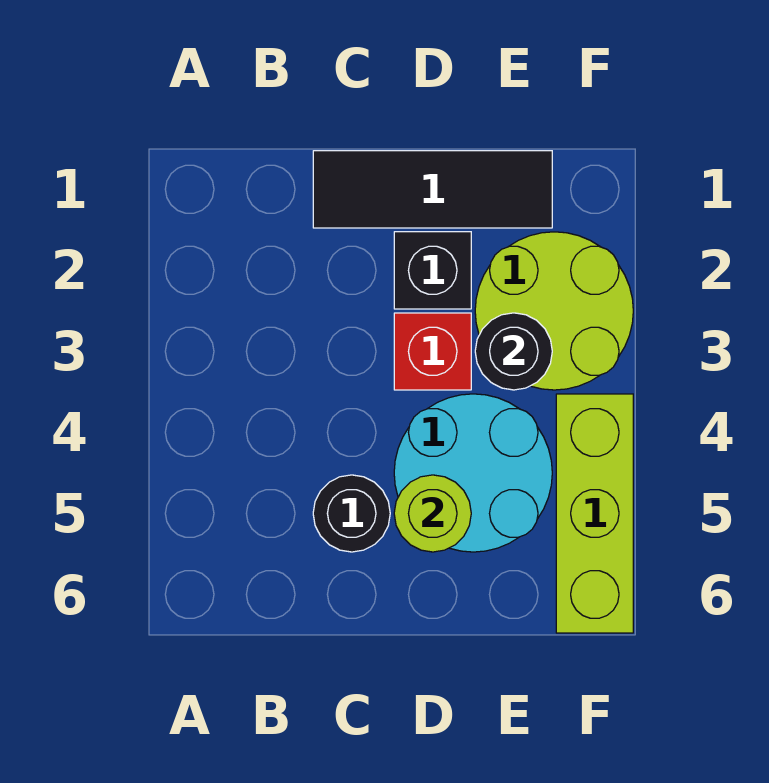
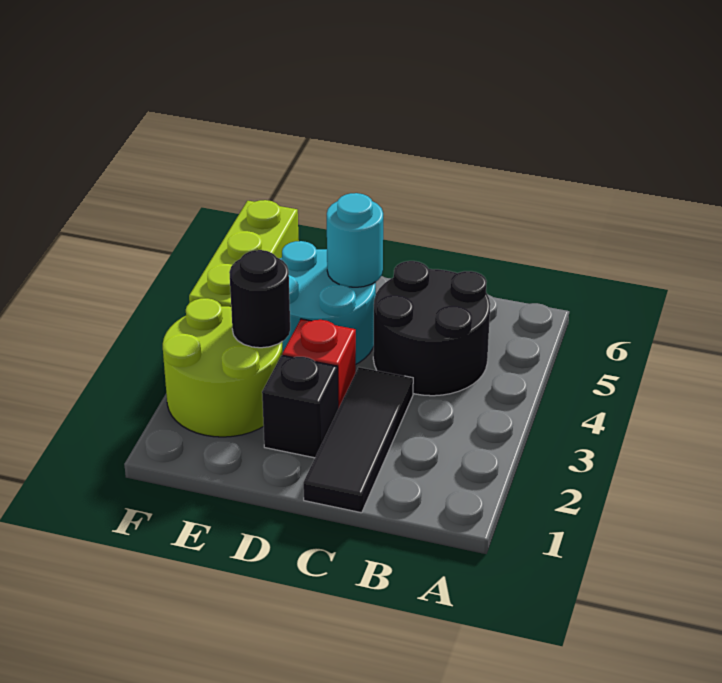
black tile C1:E1 level 1 -> black tile C1:C3 level 1
black round brick C5 level 1 -> black round brick B4:C5 level 1
lime round brick D5 level 2 -> cyan round brick D5 level 2

